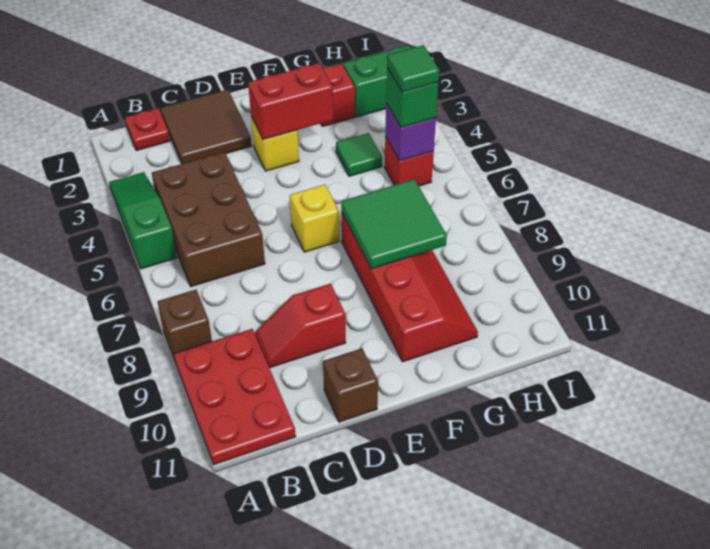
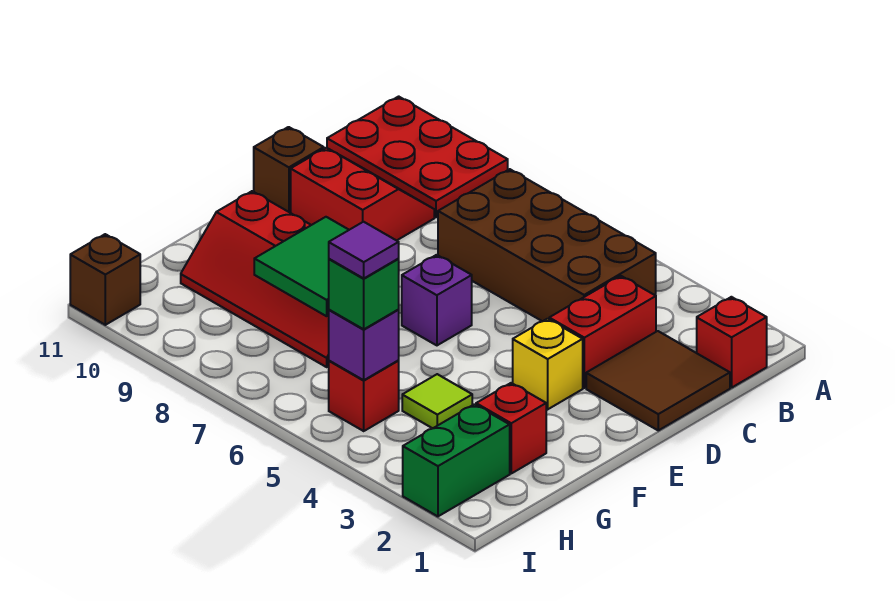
green slope A3:A5 level 1 top 5 -> none
brown brick A8 level 1 -> brown brick I11 level 1
red plate B1 level 1 -> red brick B1 level 1
brown brick B4:C6 level 1 -> brown brick B4:C7 level 1
red slope C9:D9 level 1 top D -> red slope C9:D10 level 1 top D
red brick E3:F3 level 2 -> red brick C3:D3 level 1
yellow brick E6 level 1 -> purple brick E6 level 1
green tile G4 level 1 -> lime tile G4 level 1
green tile H5 level 4 -> purple tile H5 level 4

